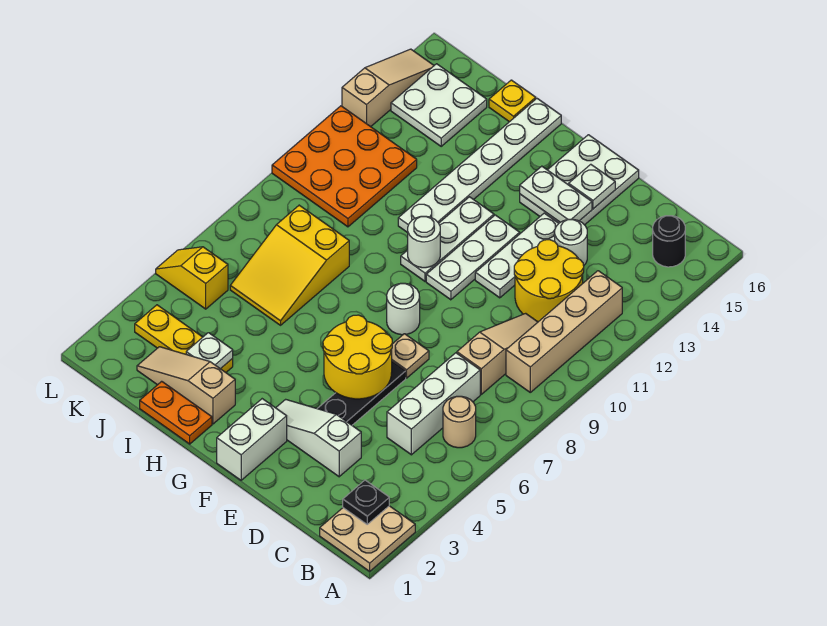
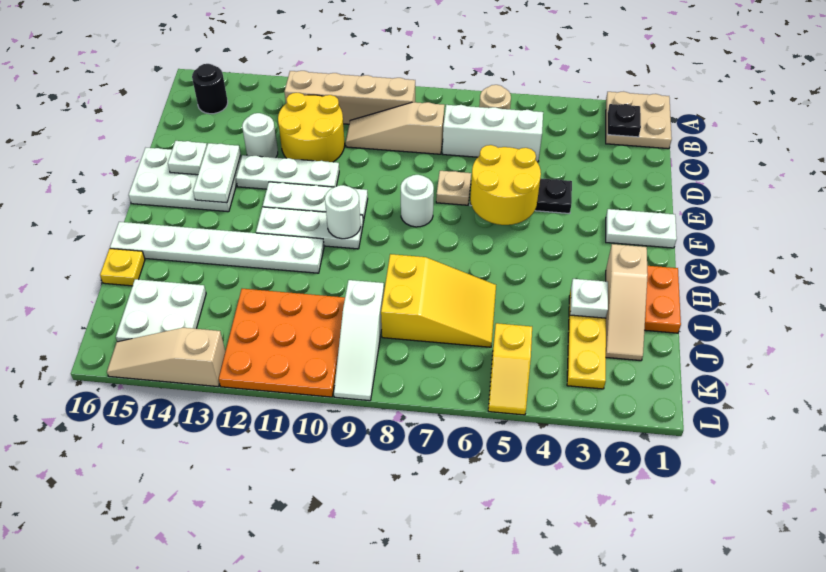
white slope D3:F3 level 1 top D -> white slope J9:L9 level 1 top J
white brick F1:F2 level 1 -> white plate F1:F2 level 1

